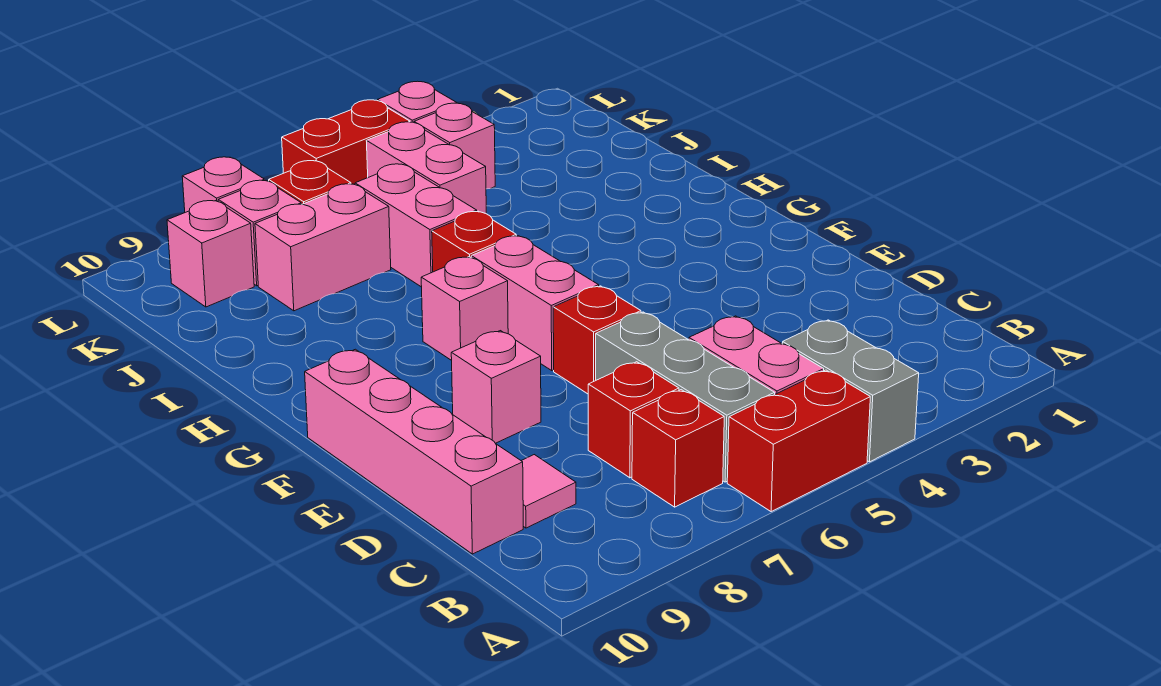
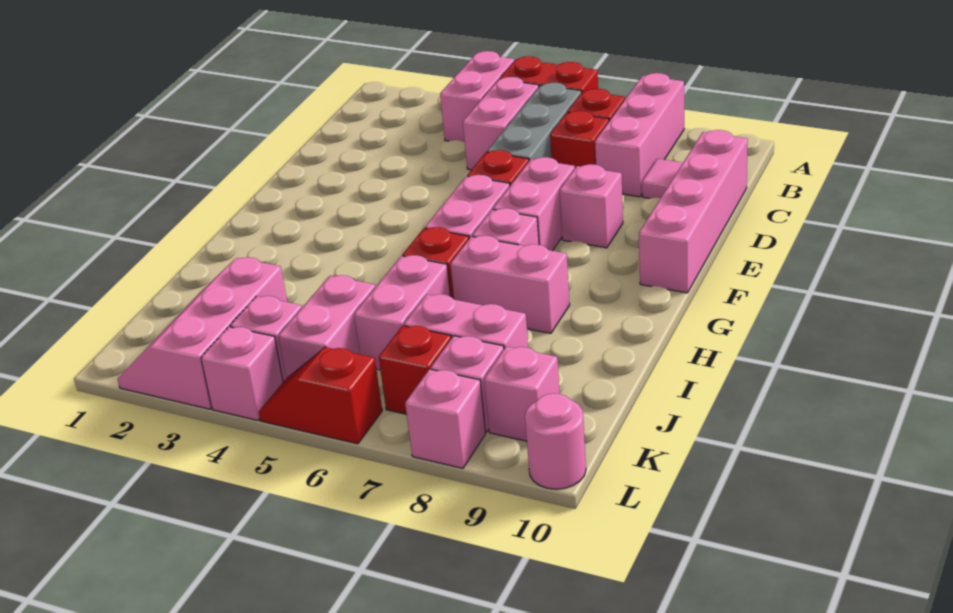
grey brick A4:B4 level 1 -> pink brick A4:B4 level 1
none -> pink brick A8:C8 level 1
none -> pink brick E7:F7 level 1
none -> pink brick H7:H8 level 1
none -> pink slope J2:L3 level 1 top 3
red brick L5:L6 level 1 -> red slope L5:L6 level 1 top 6
none -> pink round brick L10 level 1

